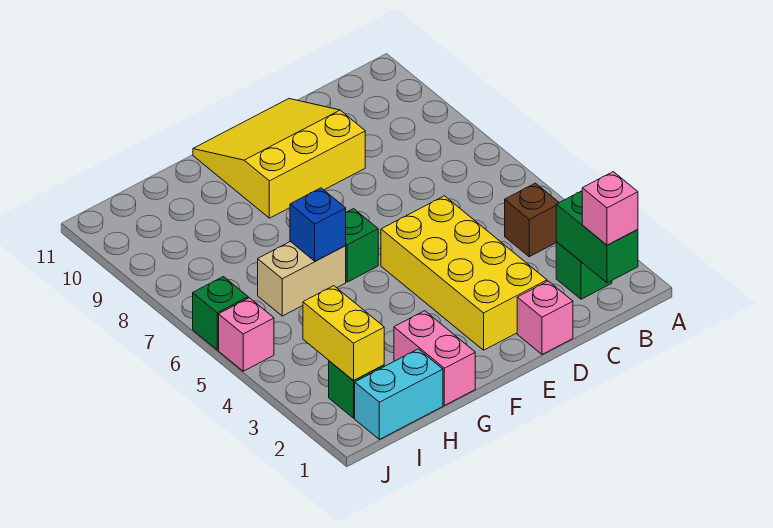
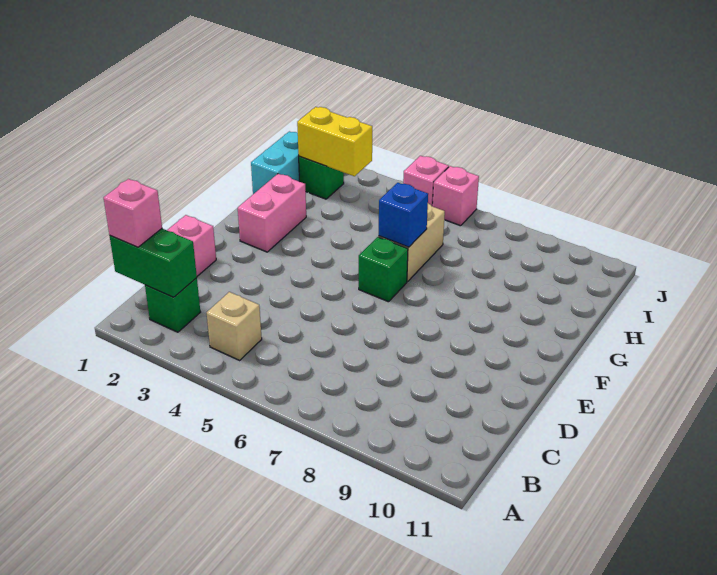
brown brick B4 level 1 -> tan brick B4 level 1
yellow brick D2:E5 level 1 -> none
yellow slope D9:F11 level 1 top 9 -> none
pink brick G1:G2 level 1 -> pink brick F2:G2 level 1
green brick J6 level 1 -> pink brick J6 level 1

